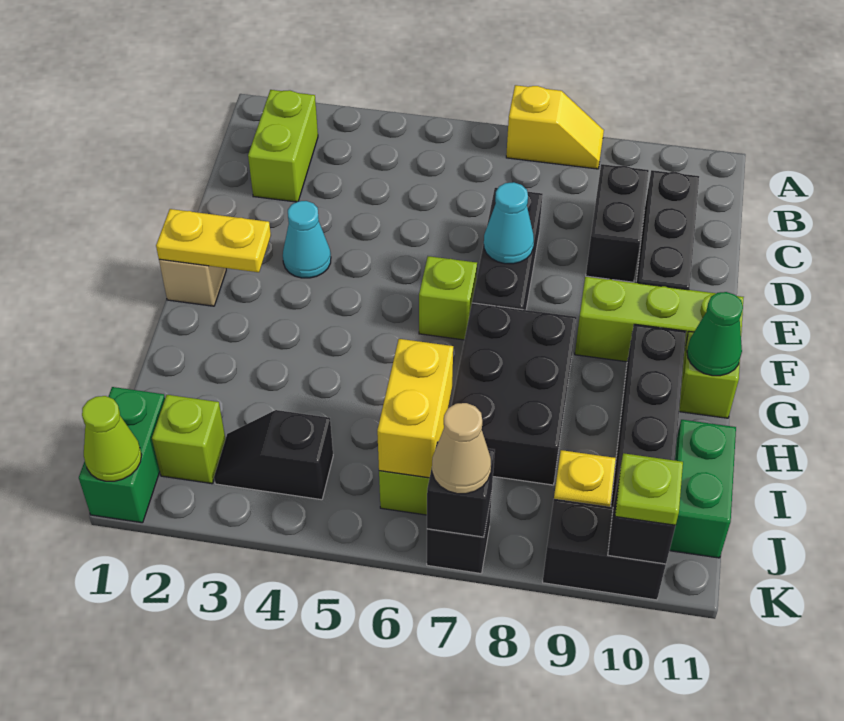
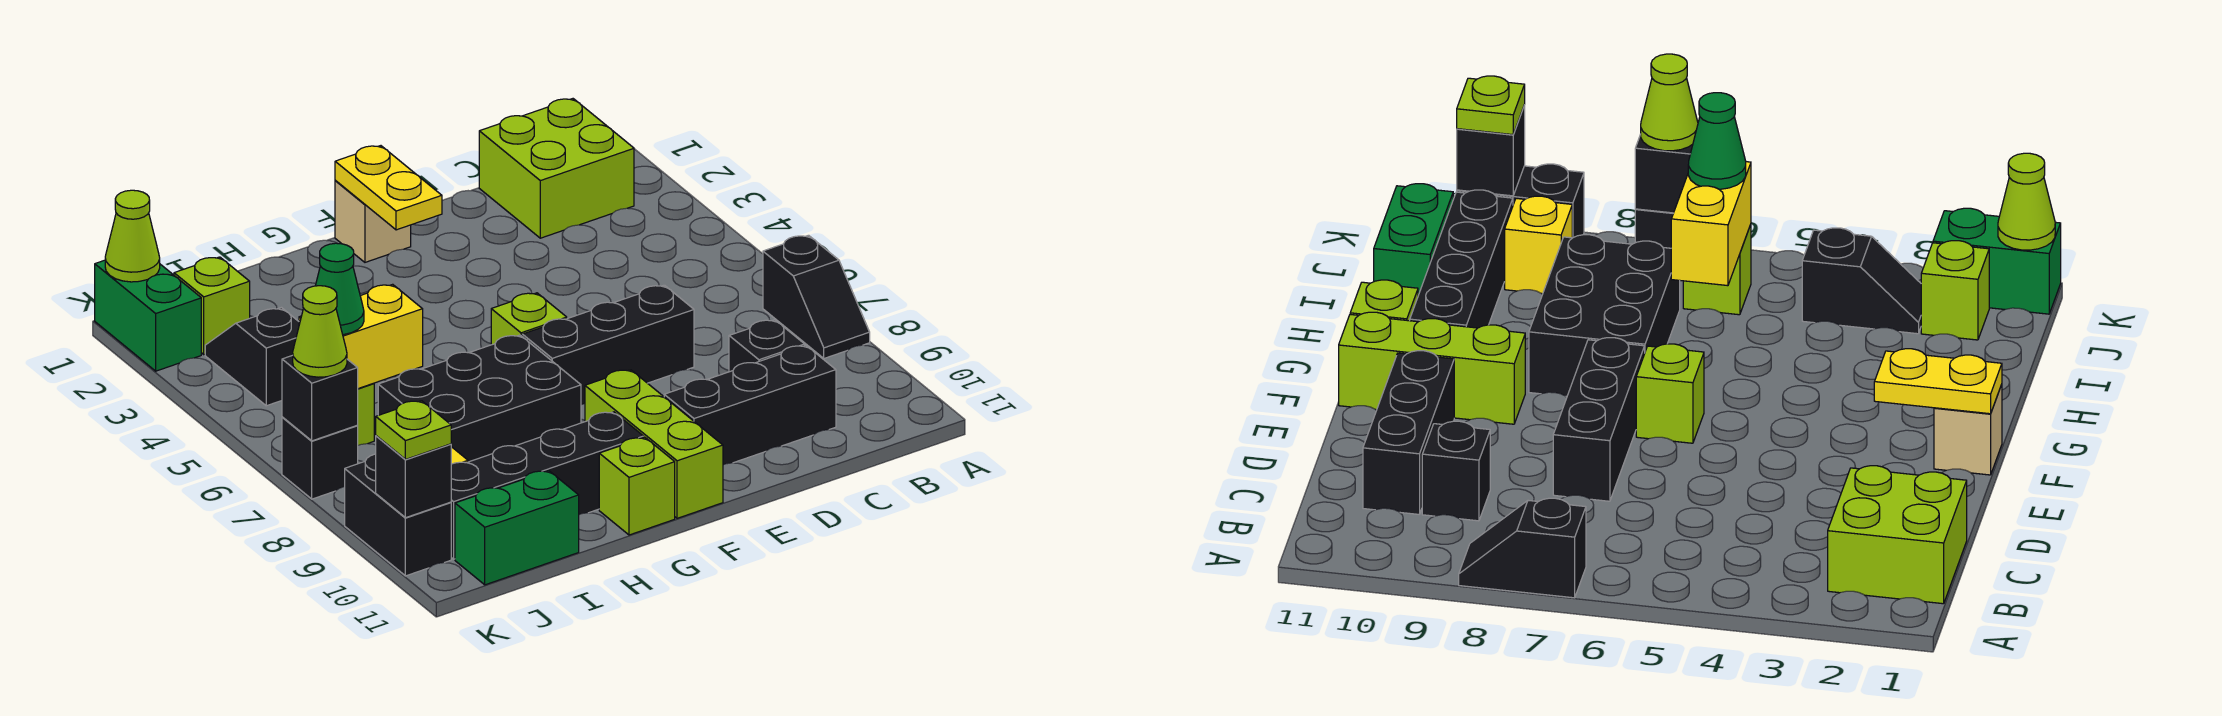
yellow slope A7:A8 level 1 top 7 -> black slope A7:A8 level 1 top 7
lime brick B2:C2 level 1 -> lime brick B1:C2 level 1
black brick C9:D9 level 1 -> black brick C9 level 1
cyan cone E3 level 1 -> none
cyan cone E7 level 2 -> none
green cone G11 level 2 -> green cone J6 level 3
green brick J1:K1 level 1 -> green brick K1:K2 level 1
tan cone K7 level 3 -> lime cone K7 level 3

